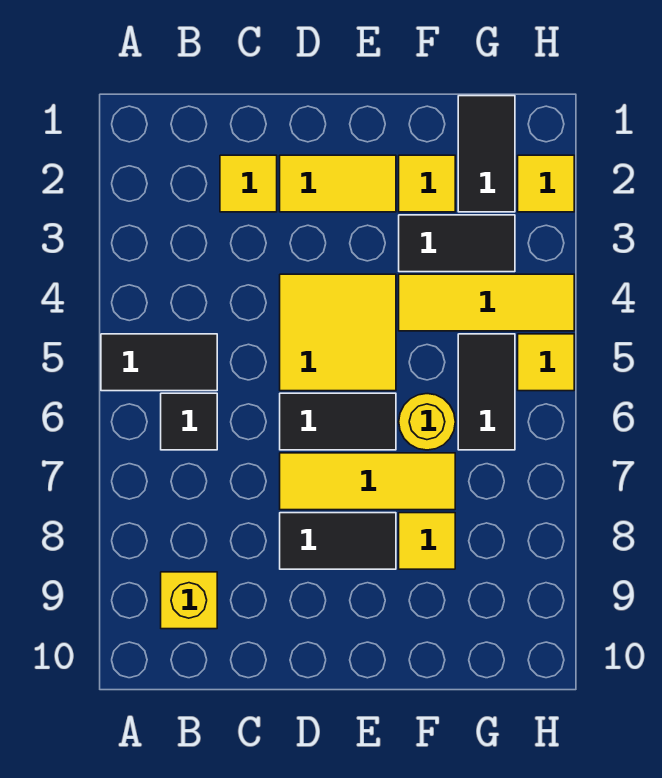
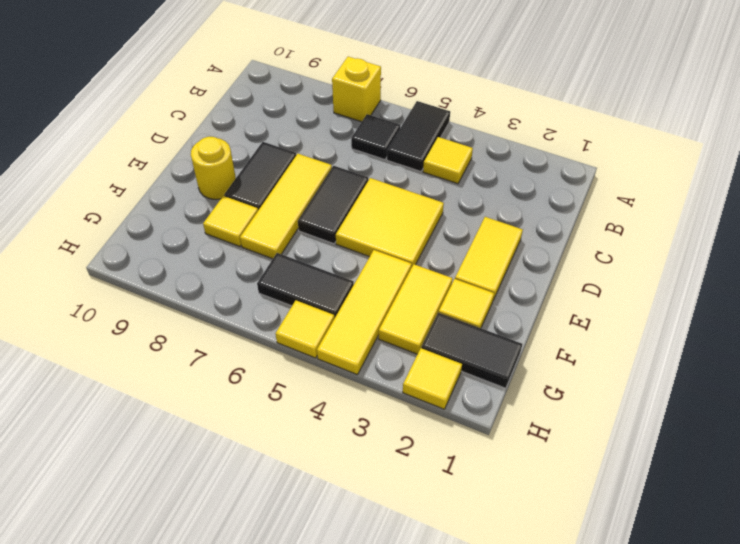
yellow brick B9 level 1 -> yellow brick A7 level 1
yellow tile C2 level 1 -> yellow tile B4 level 1
black tile F3:G3 level 1 -> yellow tile F3:G3 level 1
yellow round brick F6 level 1 -> yellow round brick E9 level 1

